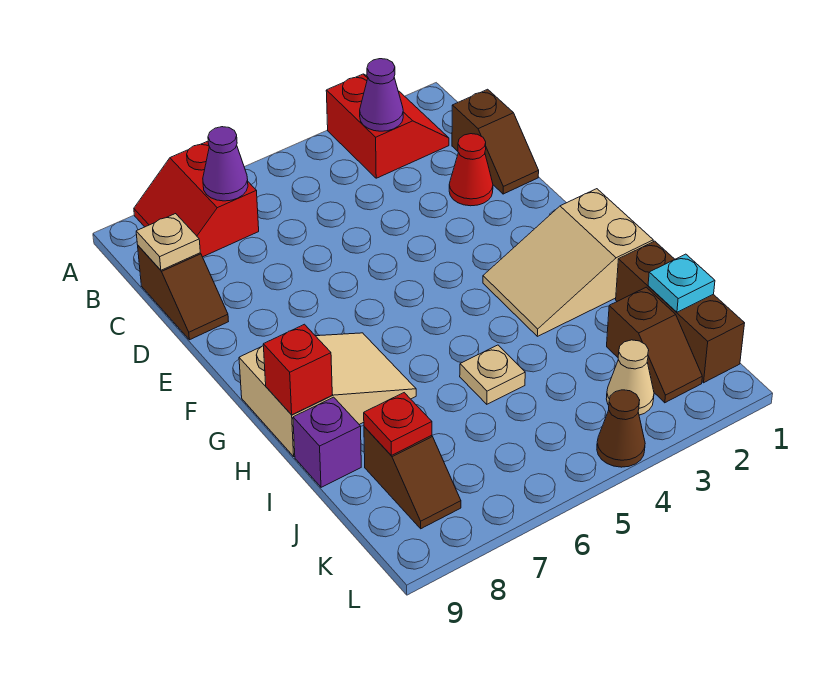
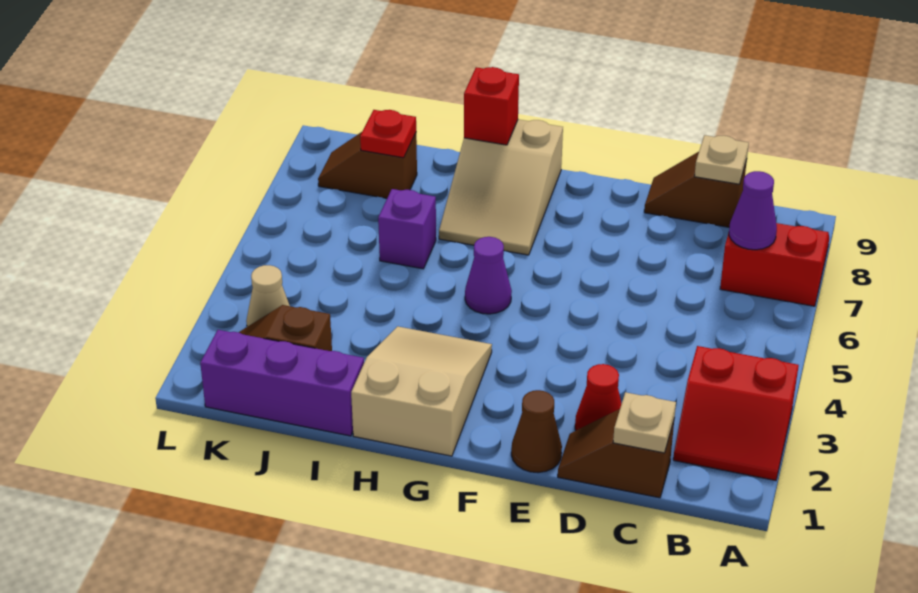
purple cone B3 level 2 -> purple cone G5 level 1
brown brick I1:K1 level 1 -> purple brick I1:K1 level 1
tan plate I5 level 1 -> tan plate C1 level 2
purple brick I9 level 1 -> purple brick I6 level 1
cyan plate J1 level 2 -> none
brown cone L4 level 1 -> brown cone E1 level 1

